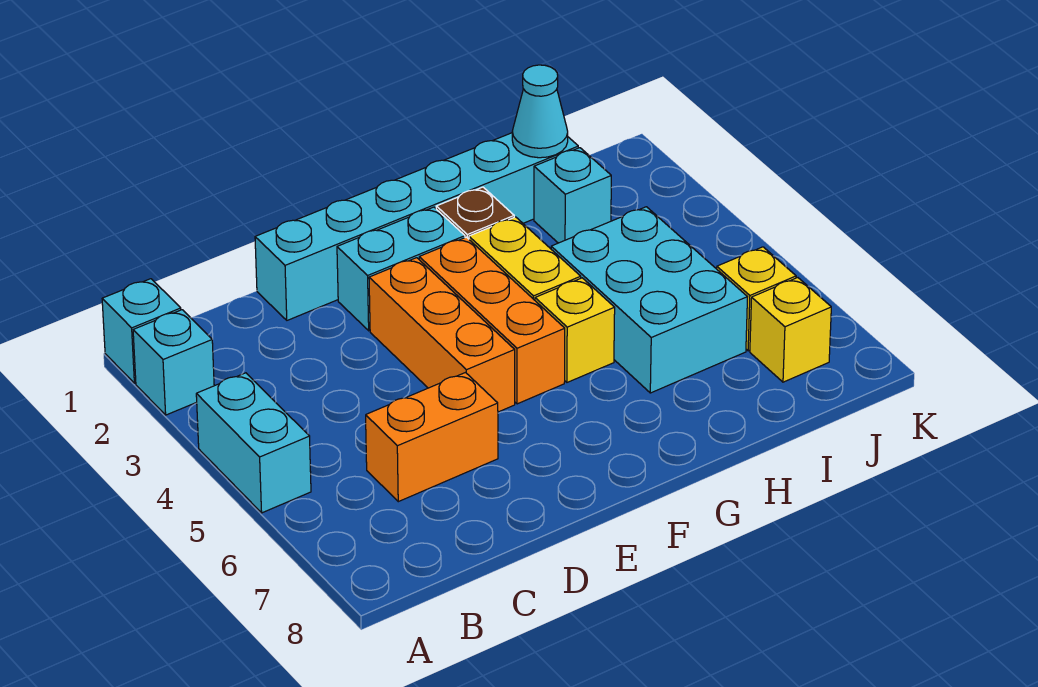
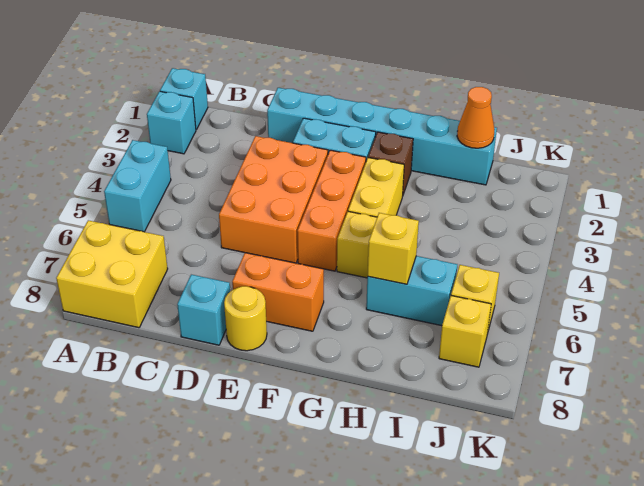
none -> yellow brick A7:B8 level 1
orange brick C6:D6 level 1 -> orange brick E7:F7 level 1
orange brick E3:E5 level 1 -> orange brick D3:E5 level 1
none -> yellow round brick E8 level 1
cyan brick H4:I6 level 1 -> cyan brick H6:I6 level 1
none -> yellow brick H6 level 2
cyan cone I1 level 2 -> orange cone I1 level 2
cyan brick I2 level 1 -> cyan brick D8 level 1

